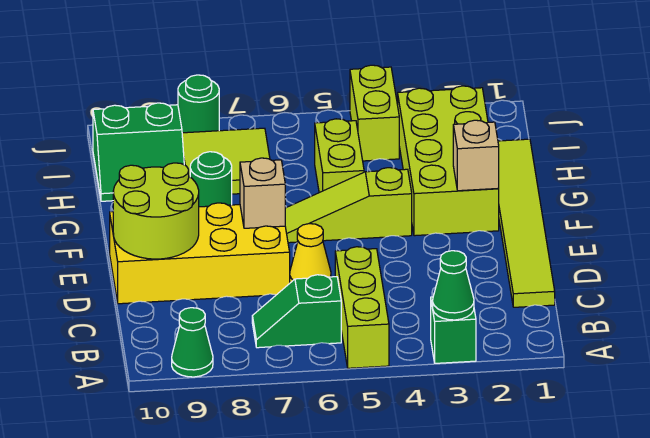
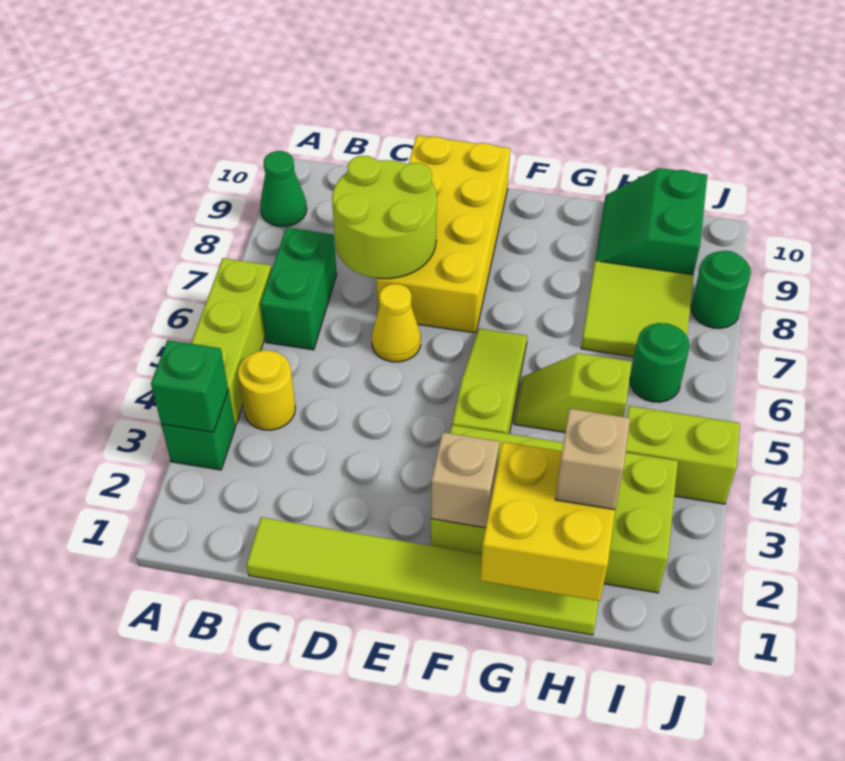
green cone A3 level 2 -> green brick A3 level 2
lime brick A5:C5 level 1 -> lime brick A4:A6 level 1
none -> yellow round brick B4 level 1
green slope B6:B7 level 1 top 6 -> green brick B6:B7 level 1
lime round brick D9:E10 level 2 -> lime round brick C7:D8 level 2
tan brick E7 level 2 -> tan brick H2 level 3
none -> yellow brick G1:H2 level 2
lime brick G5:H5 level 1 -> lime slope G5:H5 level 1 top H
green round brick G8 level 1 -> green round brick I6 level 1

